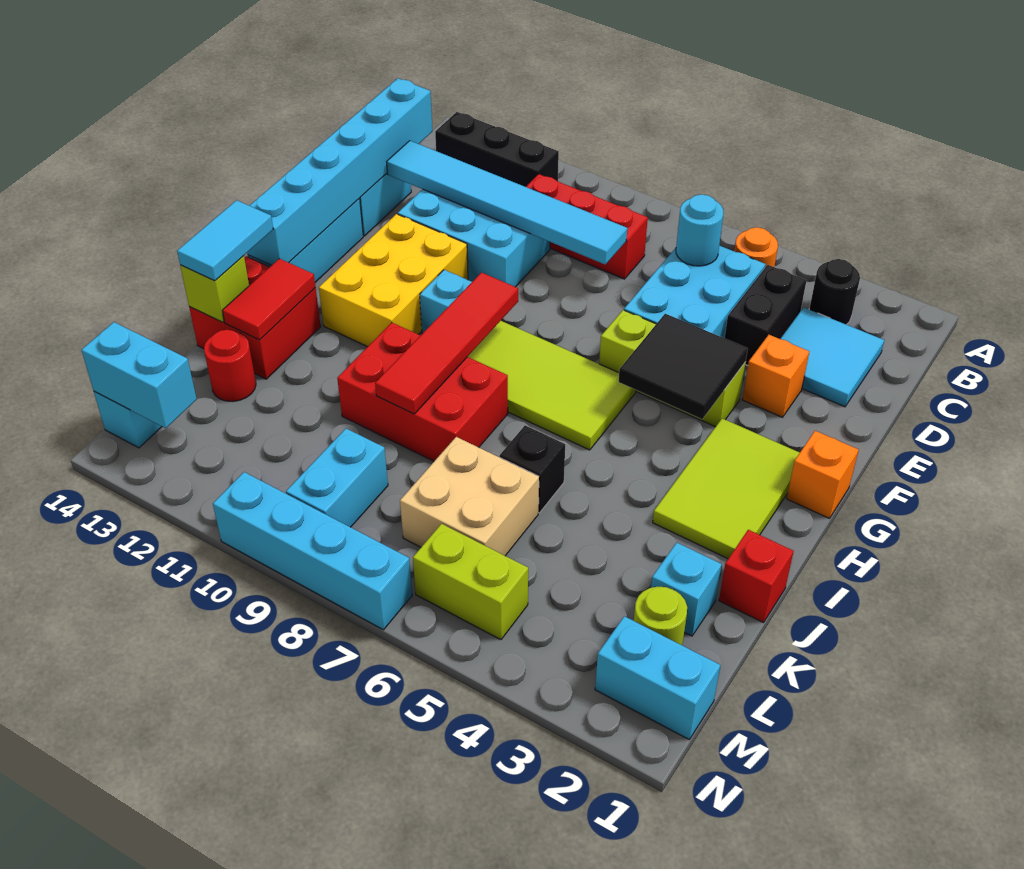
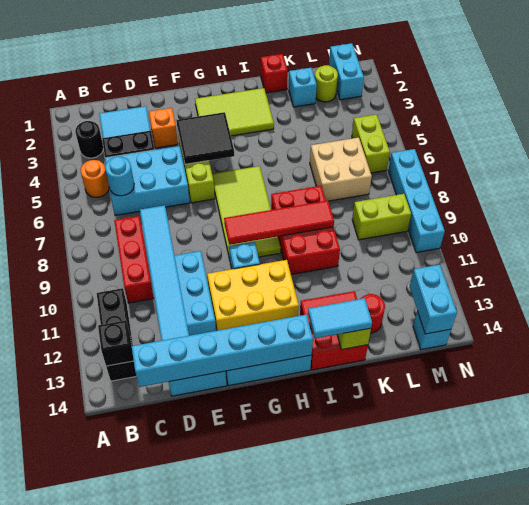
orange brick G1 level 1 -> none
black brick J6 level 1 -> black brick B13 level 2
cyan brick L9:M9 level 1 -> lime brick L9:M9 level 1

